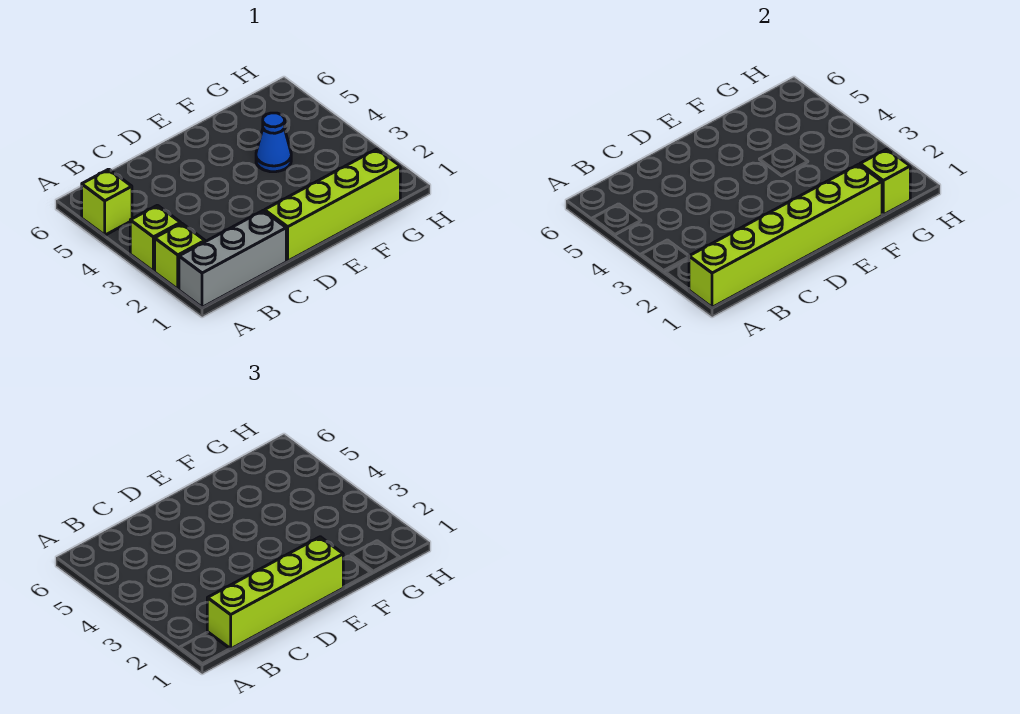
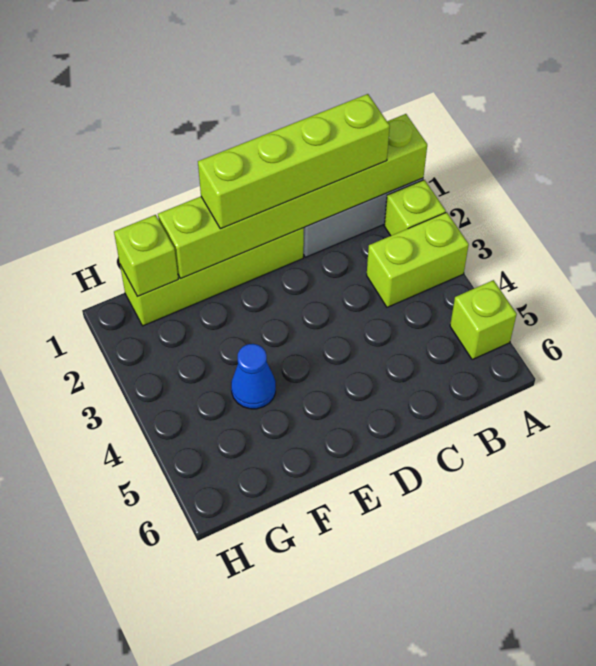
lime brick A3 level 1 -> lime brick A3:B3 level 1

